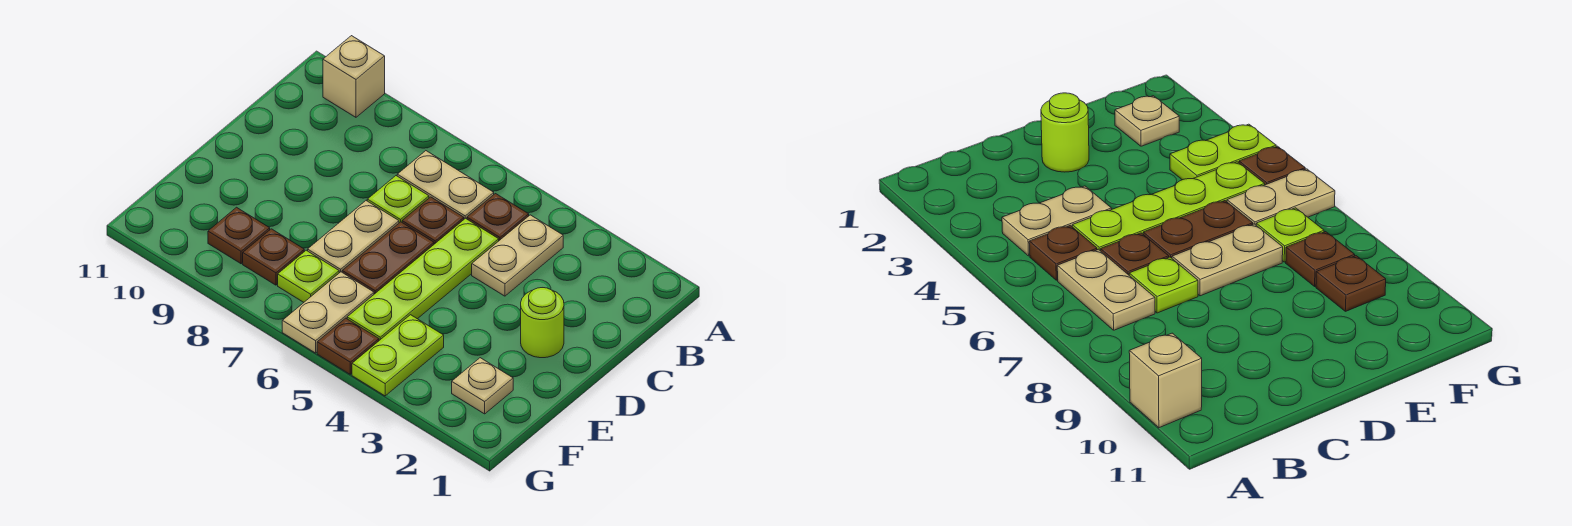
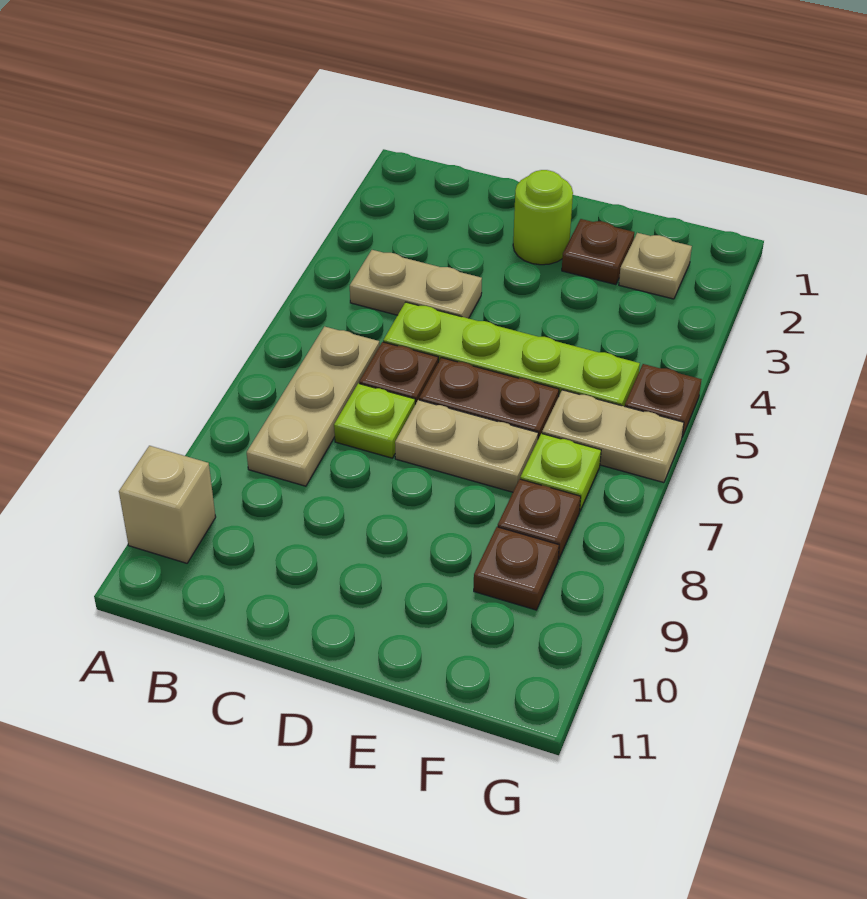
brown plate B5 level 1 -> brown plate E2 level 1
tan plate B6:B7 level 1 -> tan plate B6:B8 level 1
lime plate F4:G4 level 1 -> none

